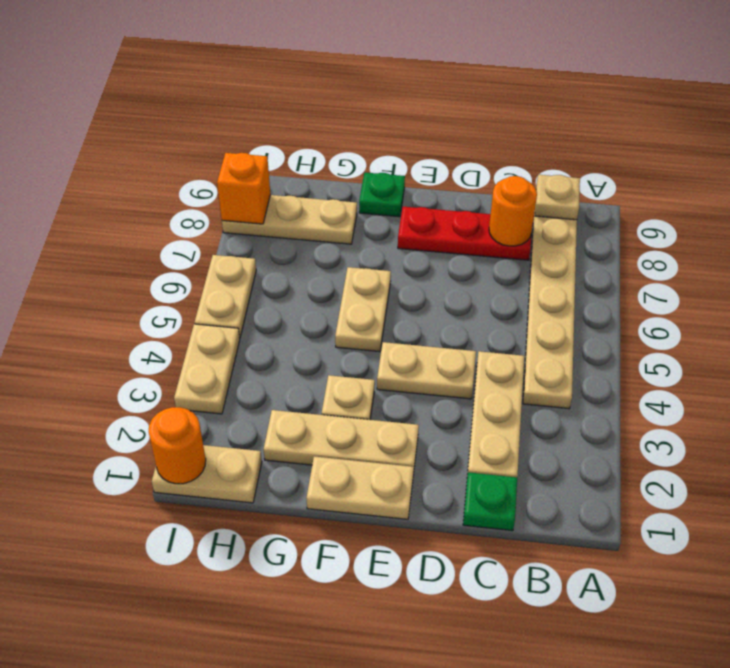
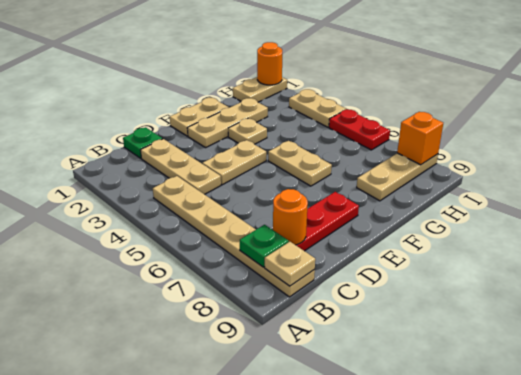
green plate F9 level 1 -> green plate B8 level 2
tan plate I5:I6 level 1 -> red plate I5:I6 level 1

